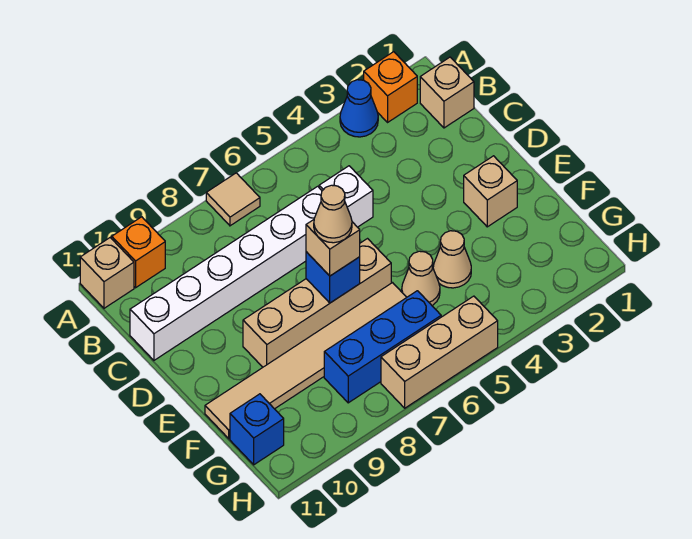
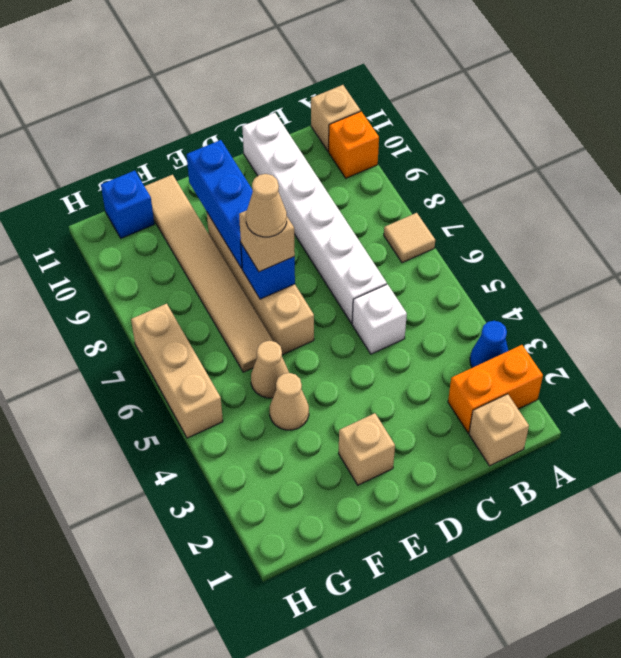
orange brick A2 level 1 -> orange brick A2:B2 level 1
blue brick G6:G8 level 1 -> blue brick E8:E10 level 2

